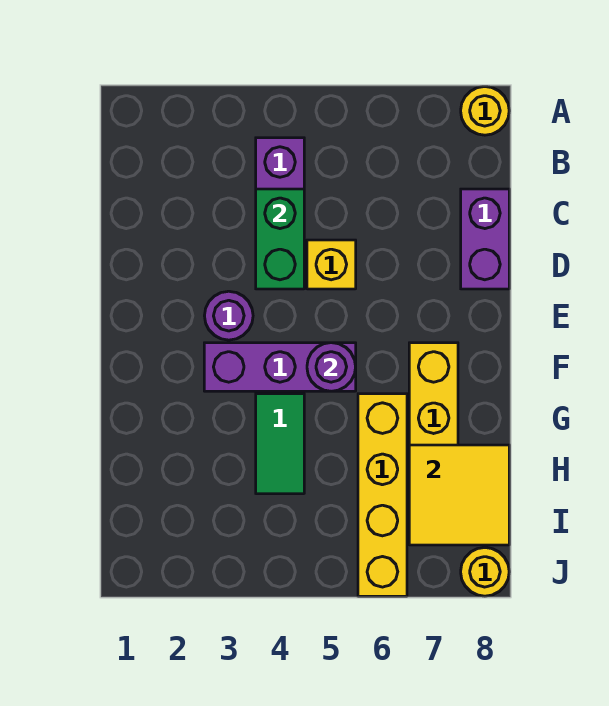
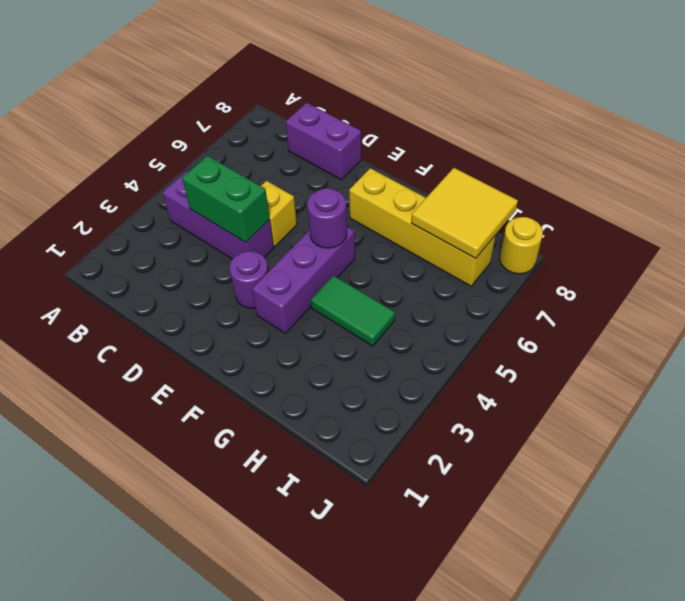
yellow round brick A8 level 1 -> none
yellow brick G6:J6 level 1 -> none

